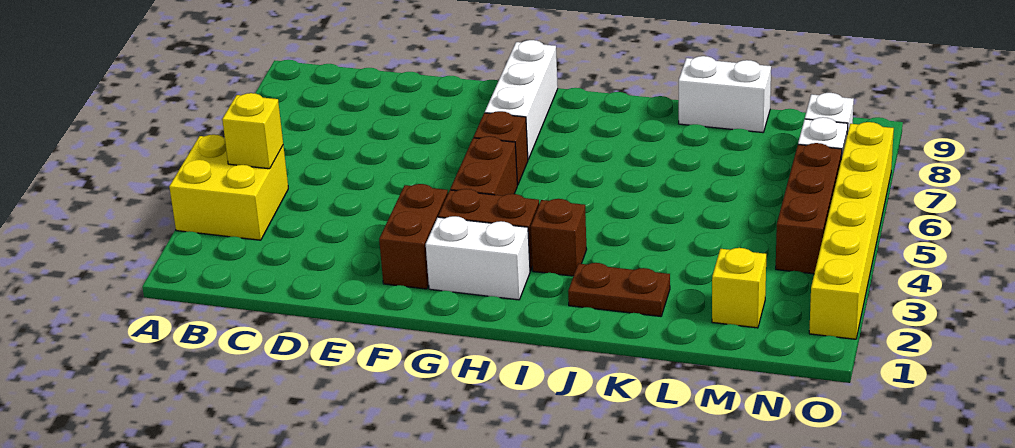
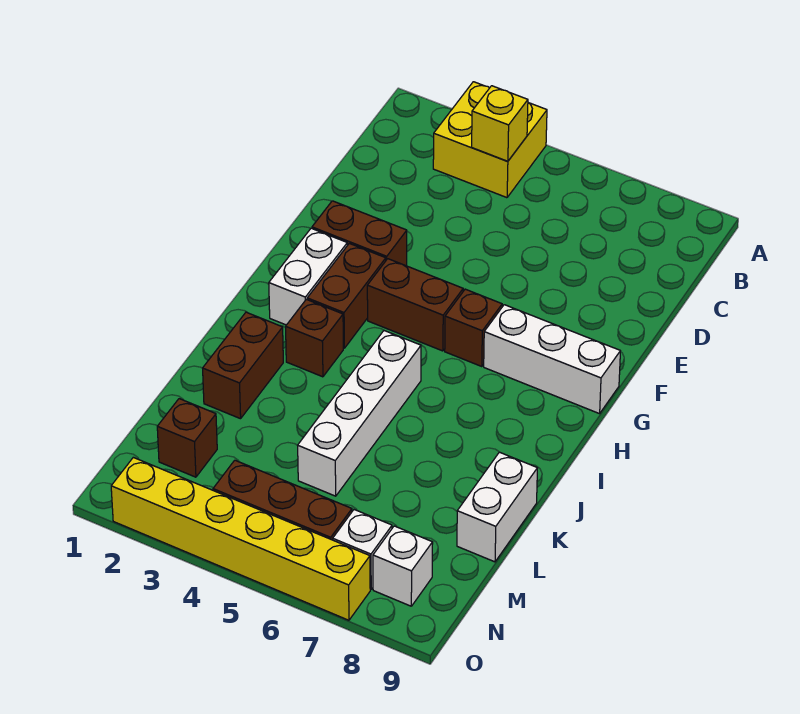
none -> white brick I5:L5 level 1
brown plate J2:K2 level 1 -> brown brick J2:K2 level 1
yellow brick M2 level 1 -> brown brick M2 level 1

